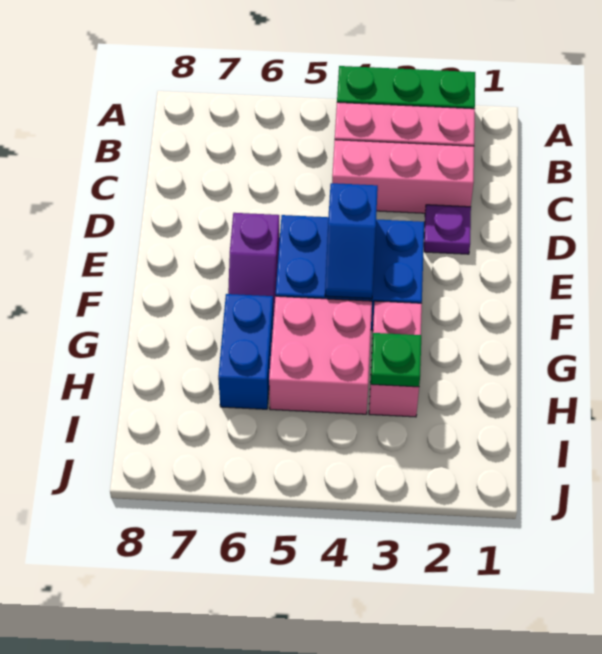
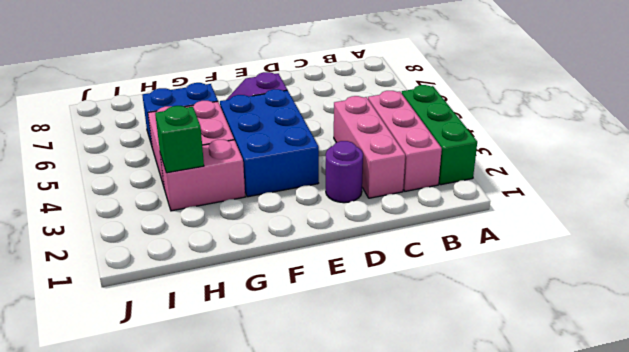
purple plate D2 level 1 -> purple round brick D2 level 1
blue slope E4:F4 level 2 top E -> none
green plate H3 level 2 -> green brick H3 level 2

